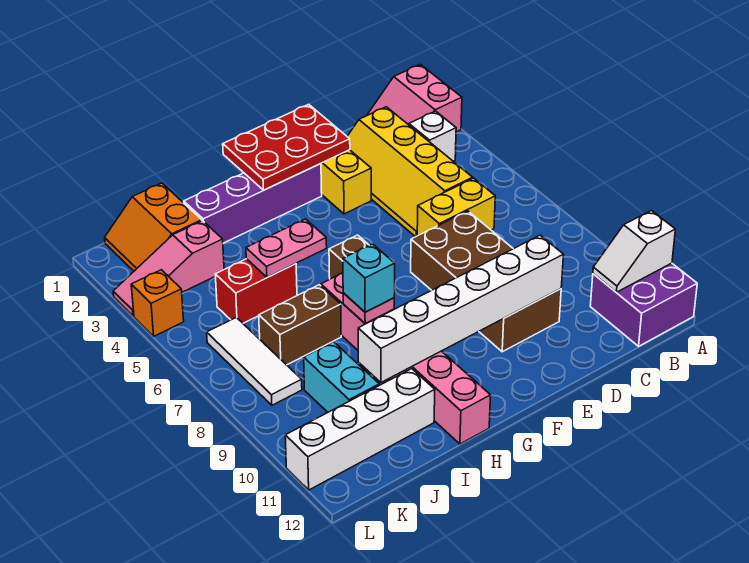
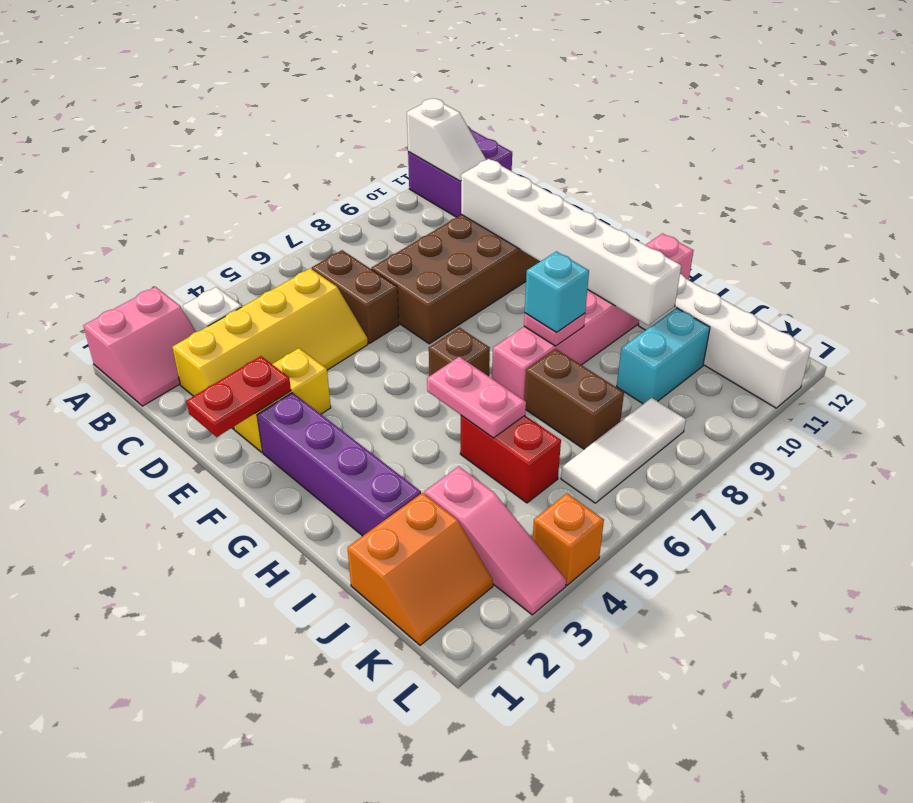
yellow brick C6:D6 level 1 -> brown brick C6:D6 level 1
red plate E1:G2 level 2 -> red plate E1:E2 level 2

